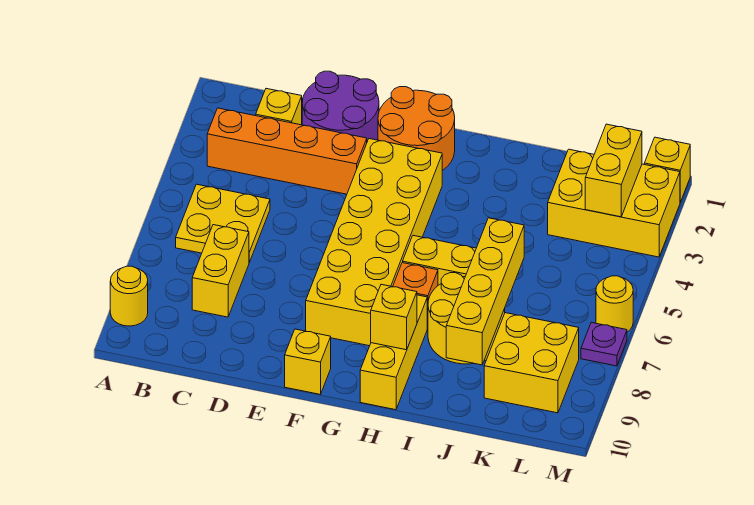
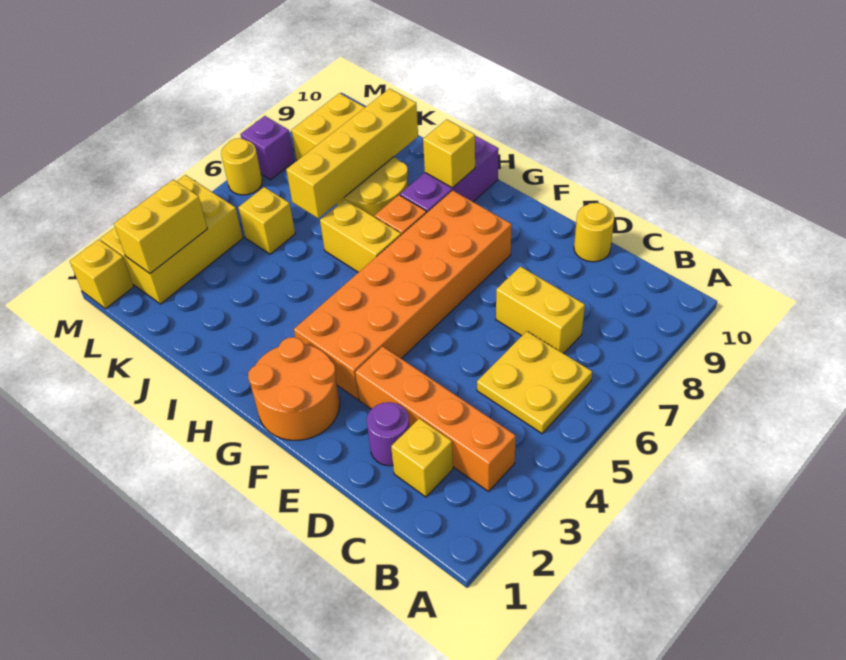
yellow round brick A9 level 1 -> yellow round brick D10 level 1
yellow brick C7:C8 level 1 -> yellow brick C7:D7 level 1
purple round brick D1:E2 level 1 -> purple round brick D2 level 1
yellow brick F3:G8 level 1 -> orange brick F3:G8 level 1
yellow brick F10 level 1 -> yellow brick K5 level 1
yellow brick H8:H10 level 1 -> purple brick H8:H10 level 1
yellow brick K2:M3 level 1 -> yellow brick L2:M4 level 1
purple plate M7 level 1 -> purple brick M7 level 1

